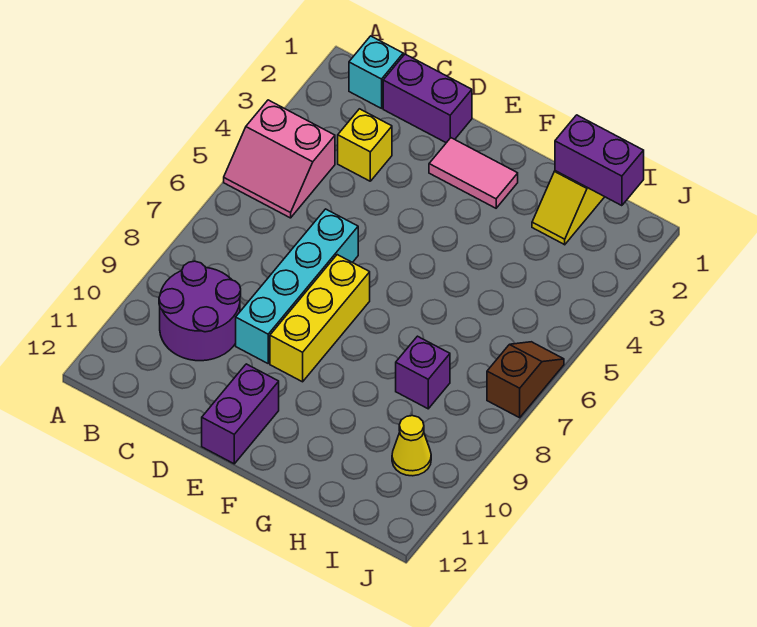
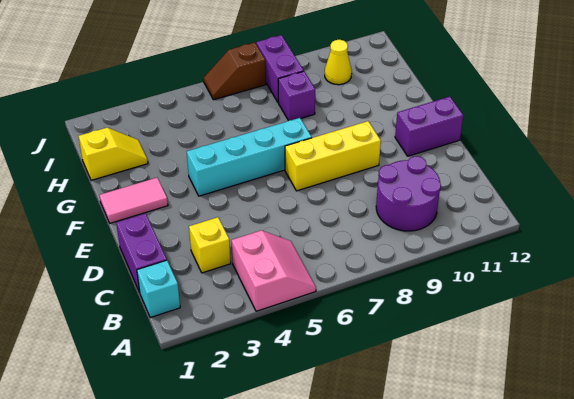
cyan brick D6:D9 level 1 -> cyan brick F4:F7 level 1
pink tile E2:F2 level 1 -> pink tile F1:F2 level 1
purple brick H1:I1 level 2 -> purple brick I8:J8 level 1

